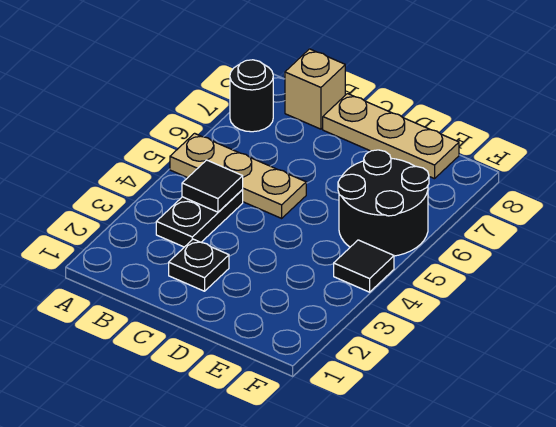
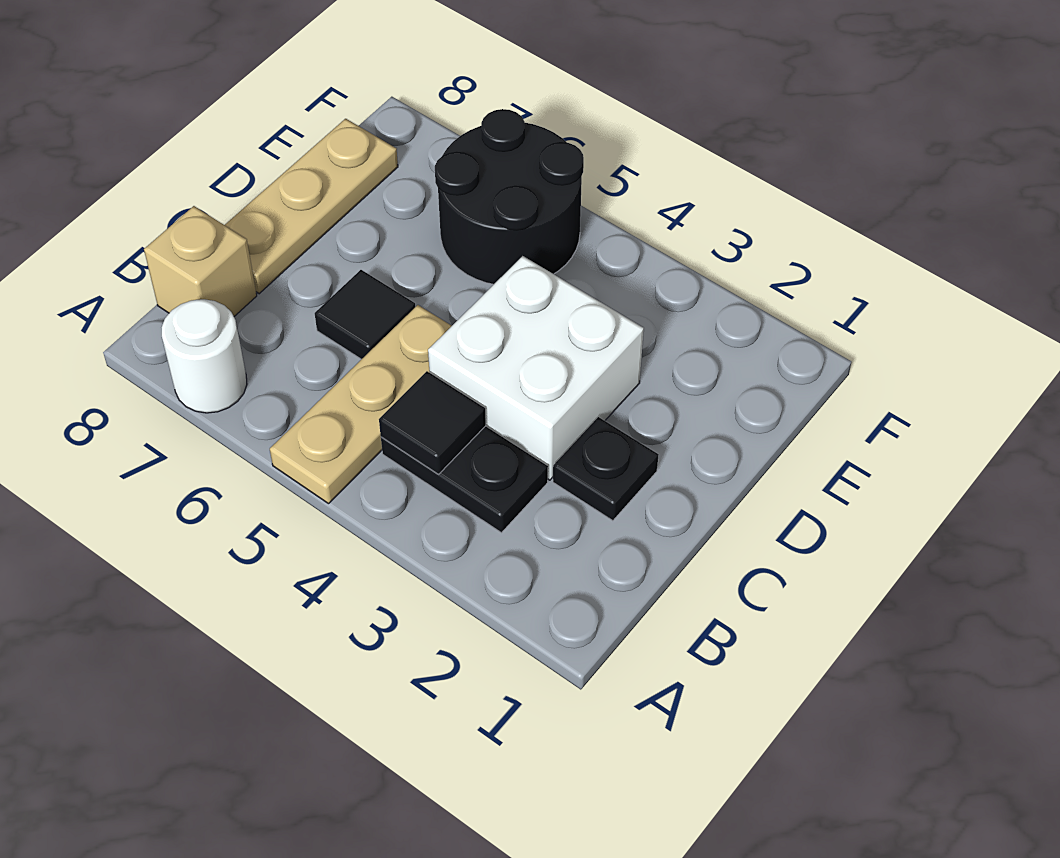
black round brick A7 level 1 -> white round brick A7 level 1
none -> white brick C3:D4 level 1
black tile F4 level 1 -> black tile C6 level 1

